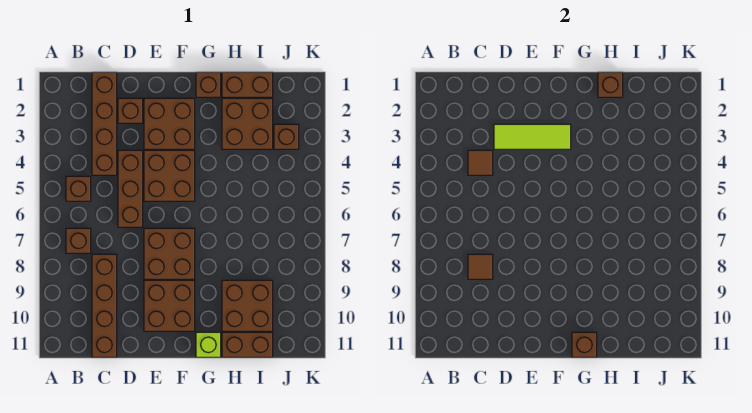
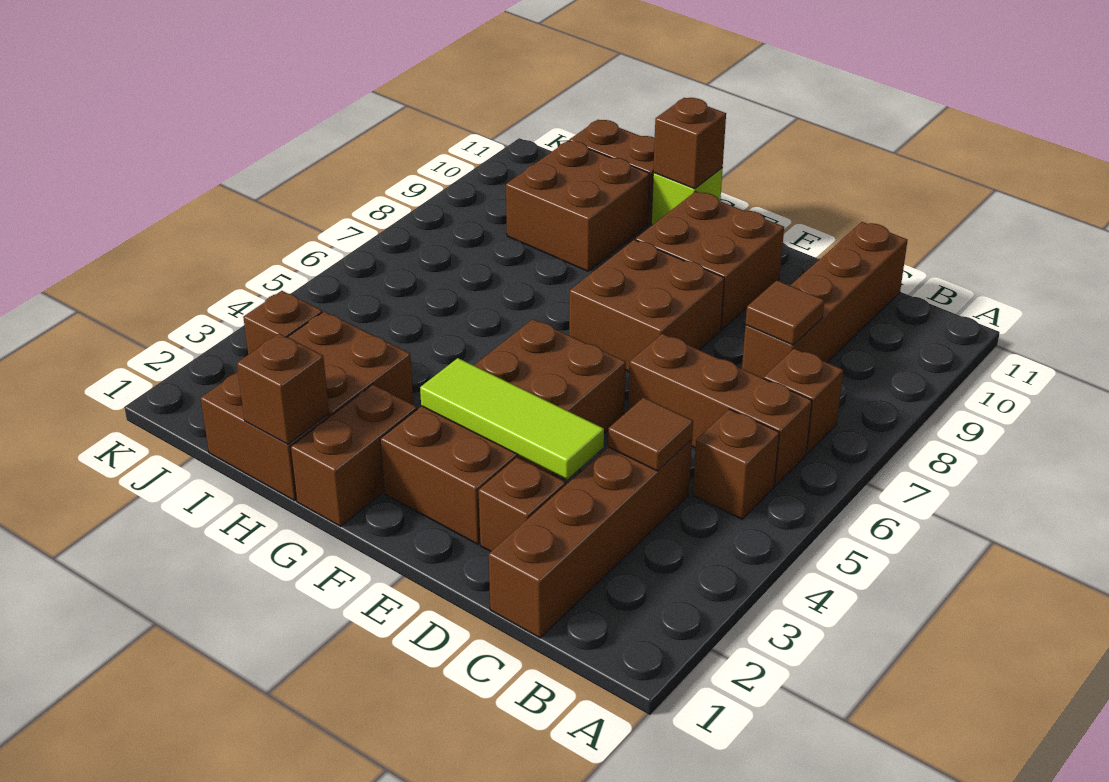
brown brick D4:D6 level 1 -> brown brick B6:D6 level 1
brown brick G1 level 1 -> brown brick G1:G2 level 1

